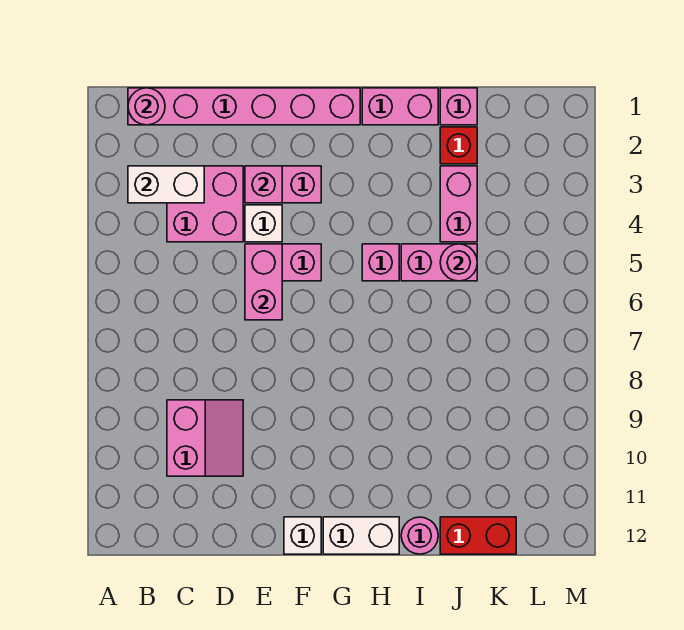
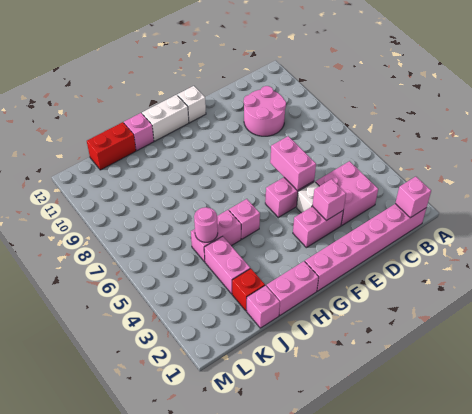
pink round brick B1 level 2 -> pink brick B1 level 2
white brick B3:C3 level 2 -> none
pink slope C9:D10 level 1 top C -> pink round brick C9:D10 level 1
pink round brick I12 level 1 -> pink brick I12 level 1

